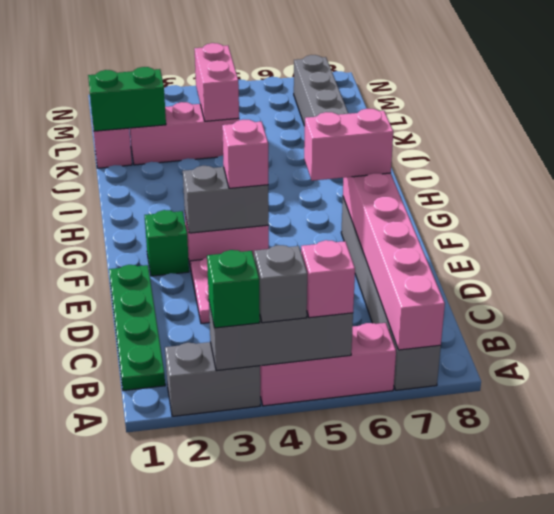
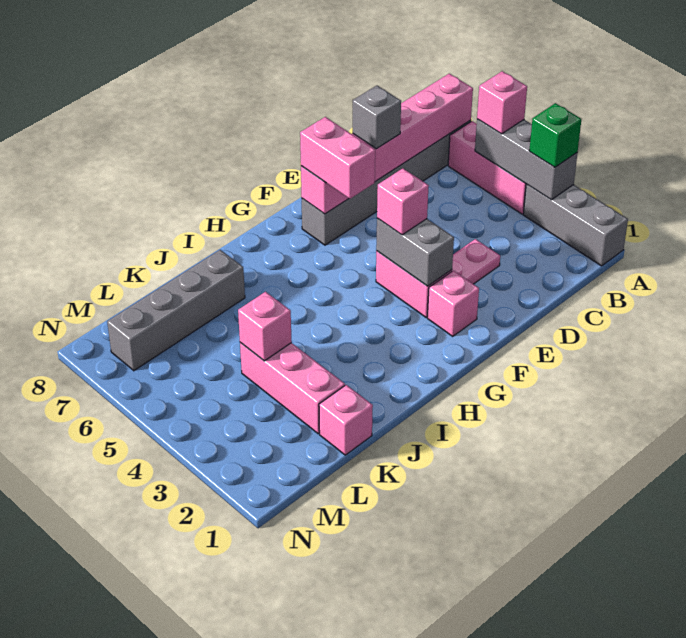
grey brick A2:A3 level 1 -> grey brick A1:A3 level 1
grey brick A4 level 3 -> grey brick D7 level 3
green plate B1:E1 level 1 -> none
green brick F2 level 1 -> pink brick F2 level 1
green brick K1:K2 level 2 -> none
pink brick K4:L4 level 2 -> pink brick K4 level 2

